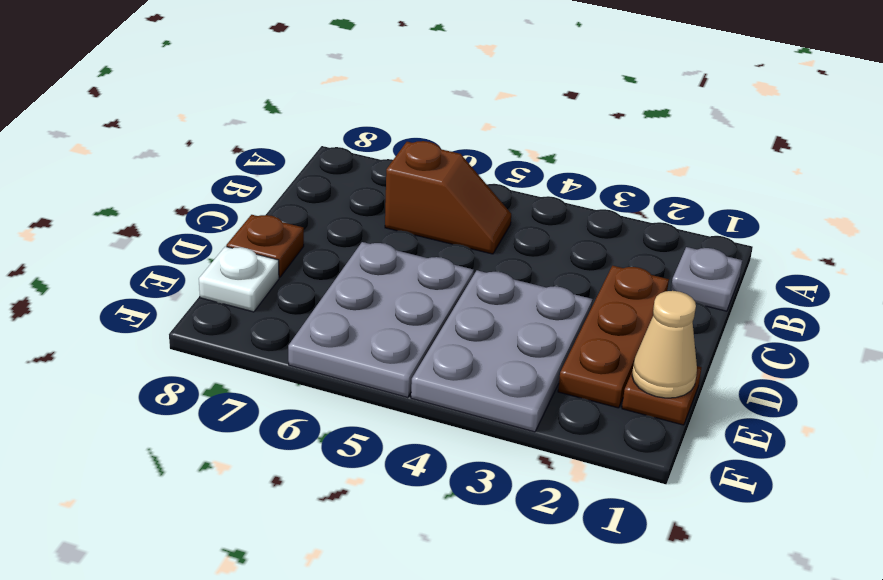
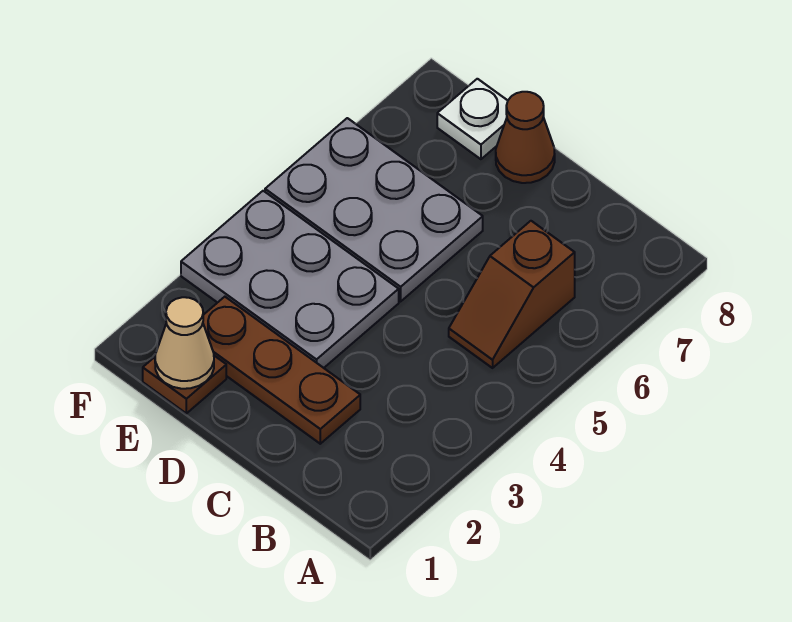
grey plate B1 level 1 -> none
brown plate D8 level 1 -> brown cone D8 level 1

